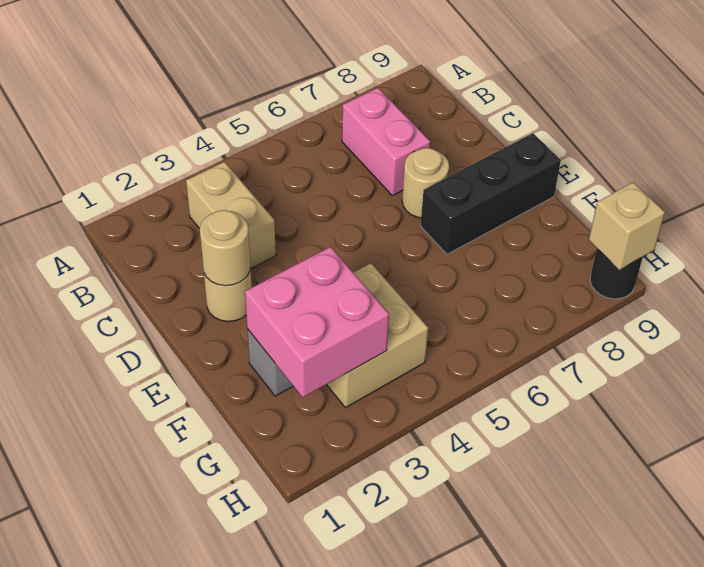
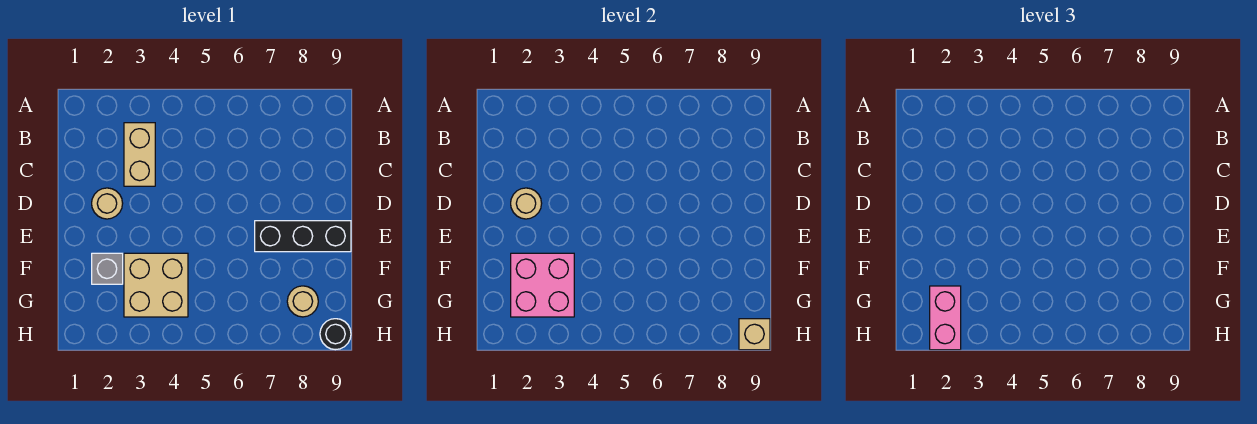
pink brick B7:C7 level 1 -> pink brick G2:H2 level 3
tan round brick D7 level 1 -> tan round brick G8 level 1

